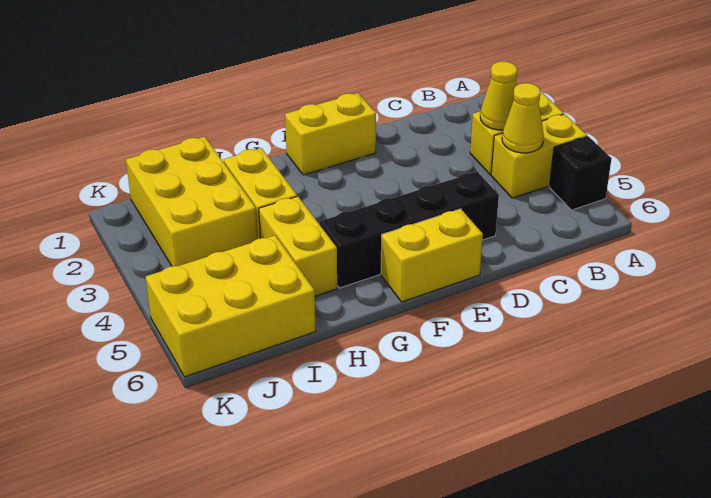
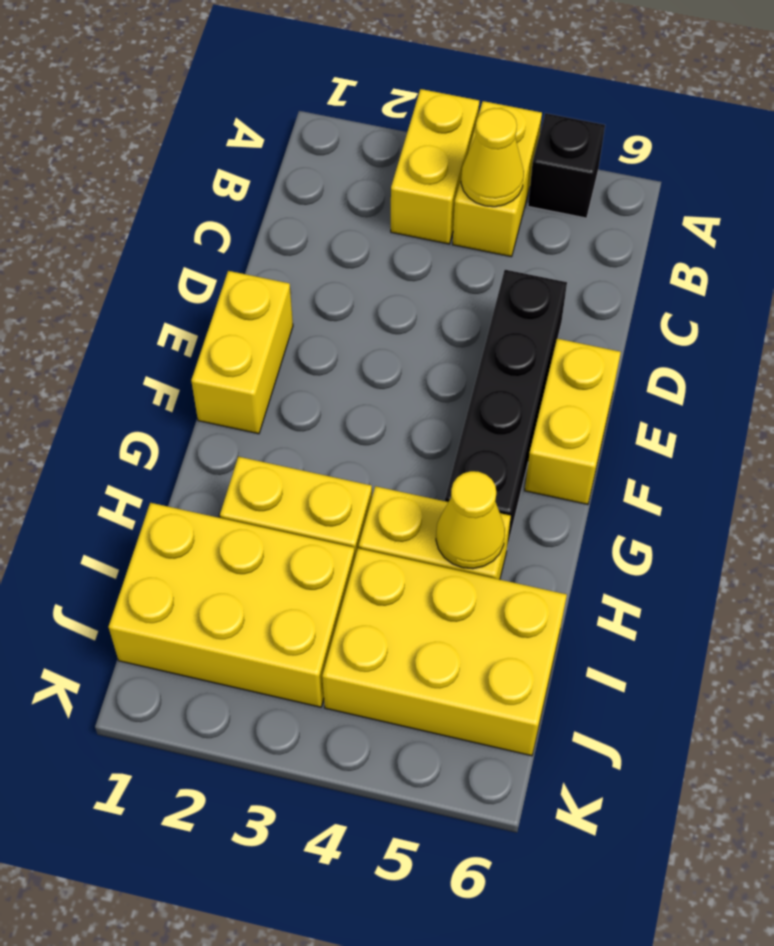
yellow cone B3 level 2 -> yellow cone H5 level 2
yellow brick I5:K6 level 1 -> yellow brick I4:J6 level 1

